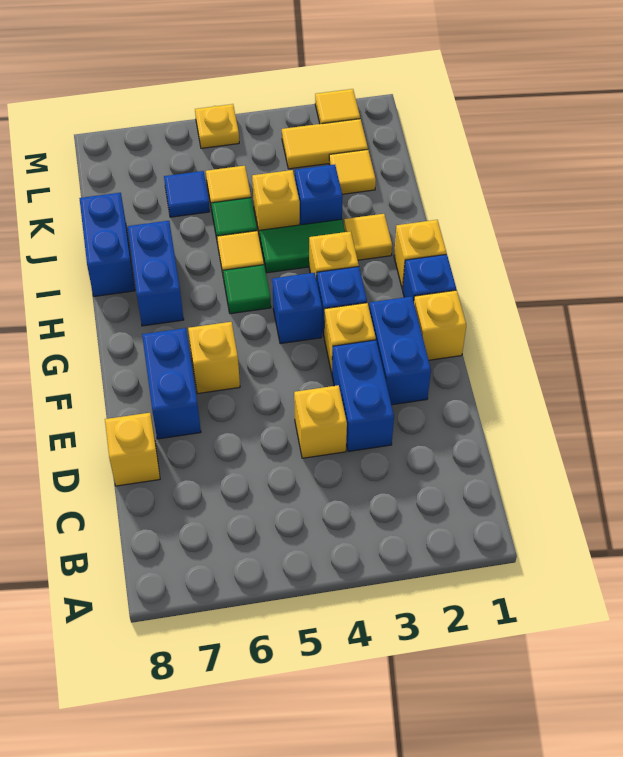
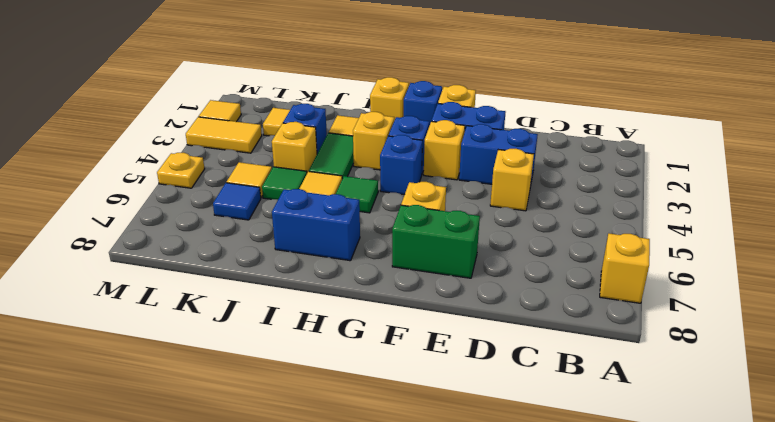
yellow brick D8 level 1 -> yellow brick A7 level 1
blue brick E7:F7 level 1 -> green brick E7:F7 level 1
blue brick I8:J8 level 1 -> none
yellow tile L2:L3 level 1 -> yellow tile L3:M3 level 1

